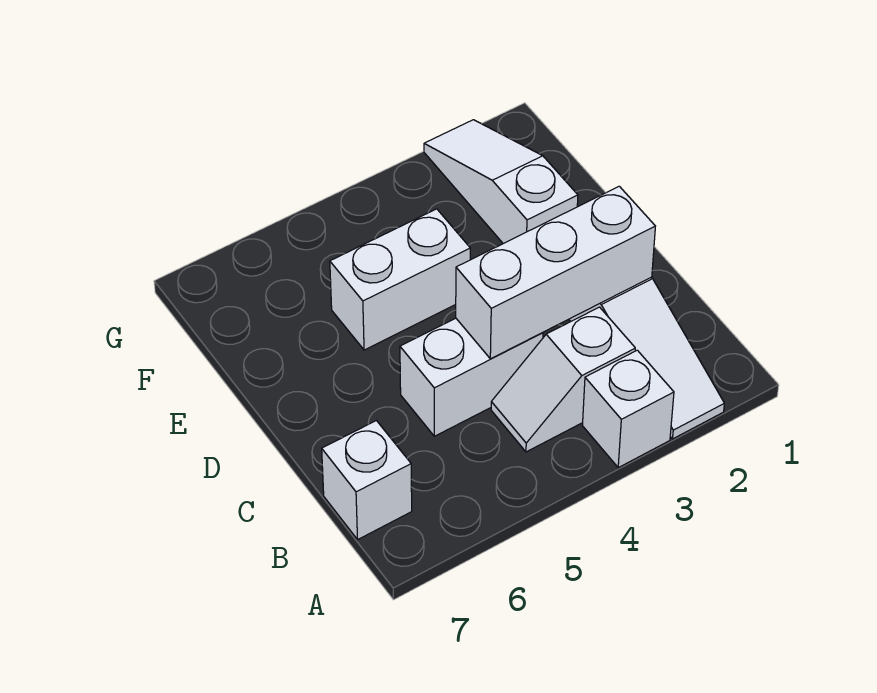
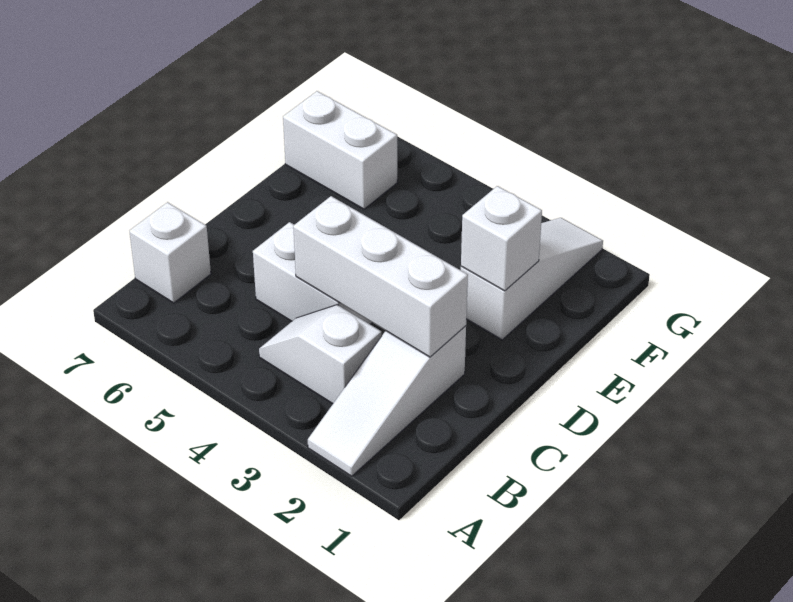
white brick A3 level 1 -> white brick E2 level 2
white brick E4:E5 level 1 -> white brick F6:F7 level 1

